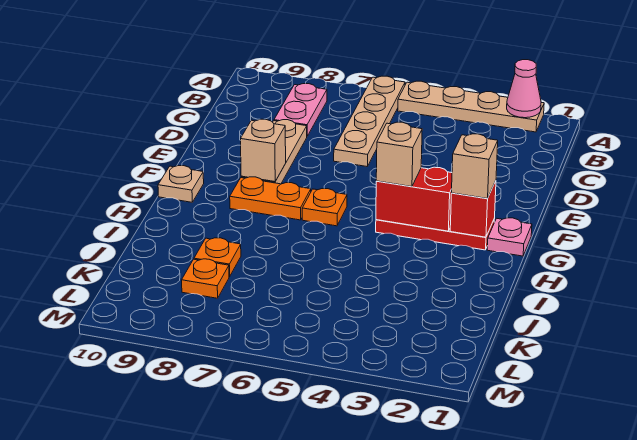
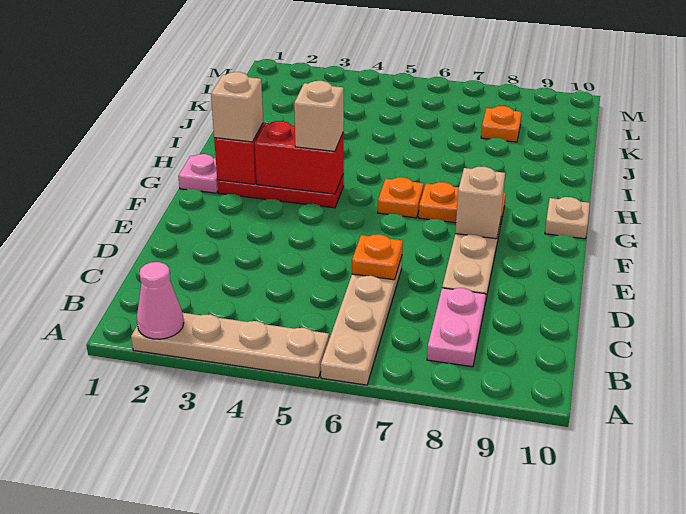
orange plate J8 level 1 -> orange plate D6 level 2

